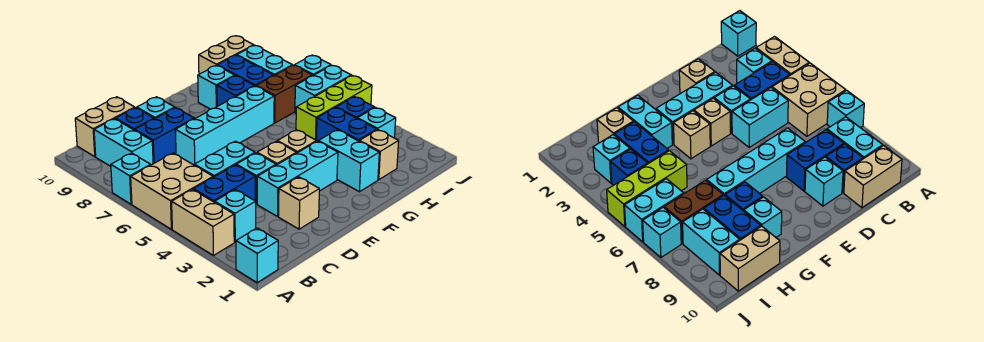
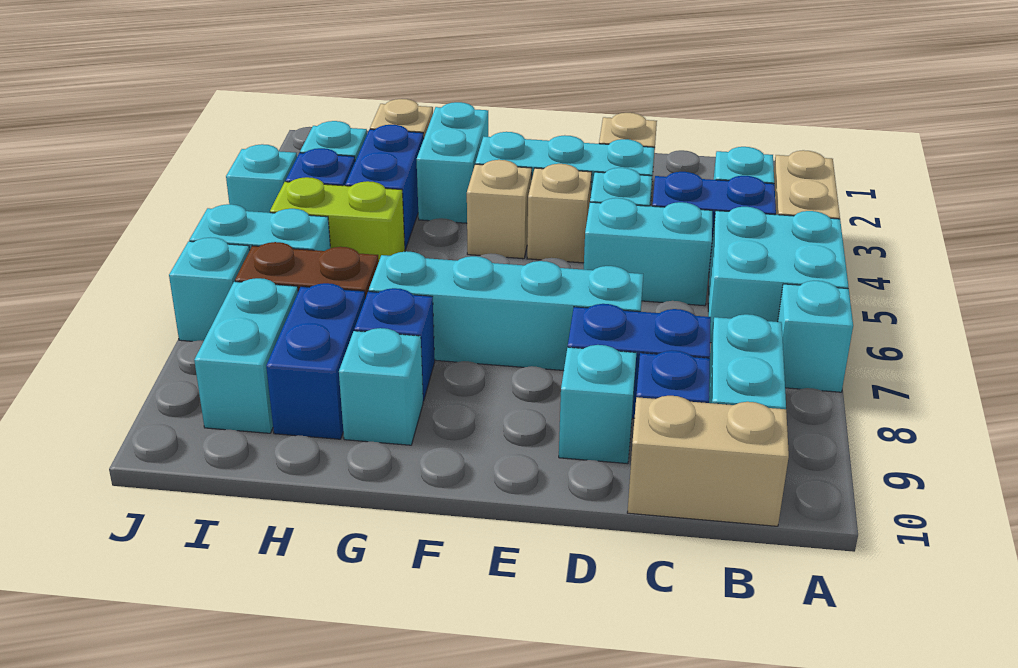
cyan brick A1 level 1 -> cyan brick J4 level 1
tan brick A5:B6 level 1 -> cyan brick A5:B6 level 1
lime brick H5:J5 level 1 -> lime brick H5:I5 level 1
tan brick H10:I10 level 1 -> none

